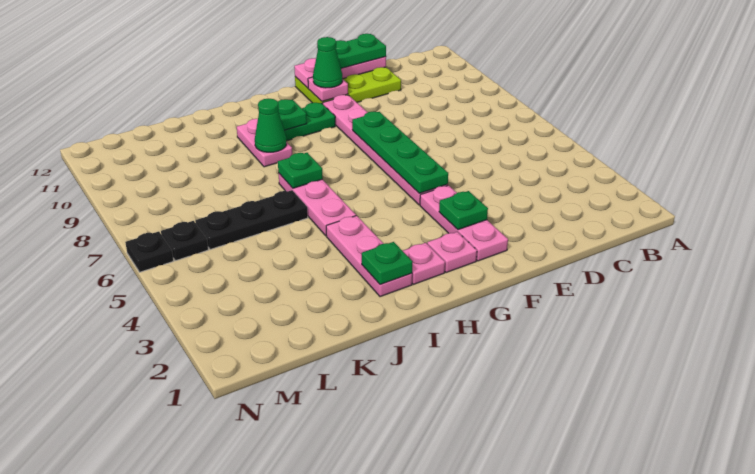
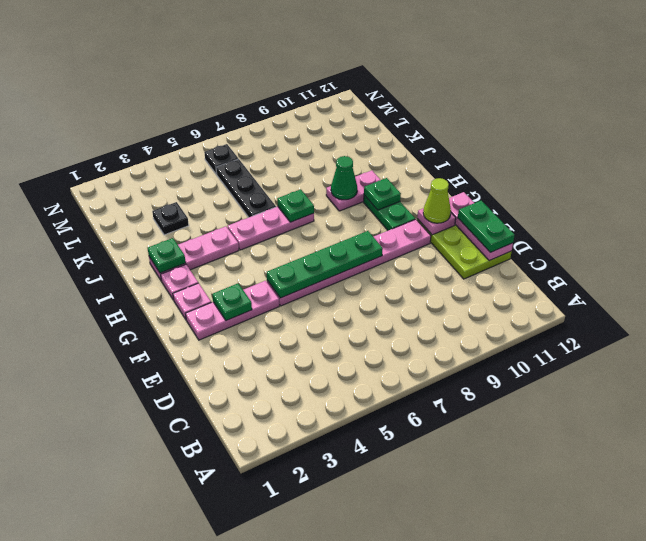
green cone F11 level 3 -> lime cone F11 level 3
black plate N6 level 1 -> black plate K3 level 1

